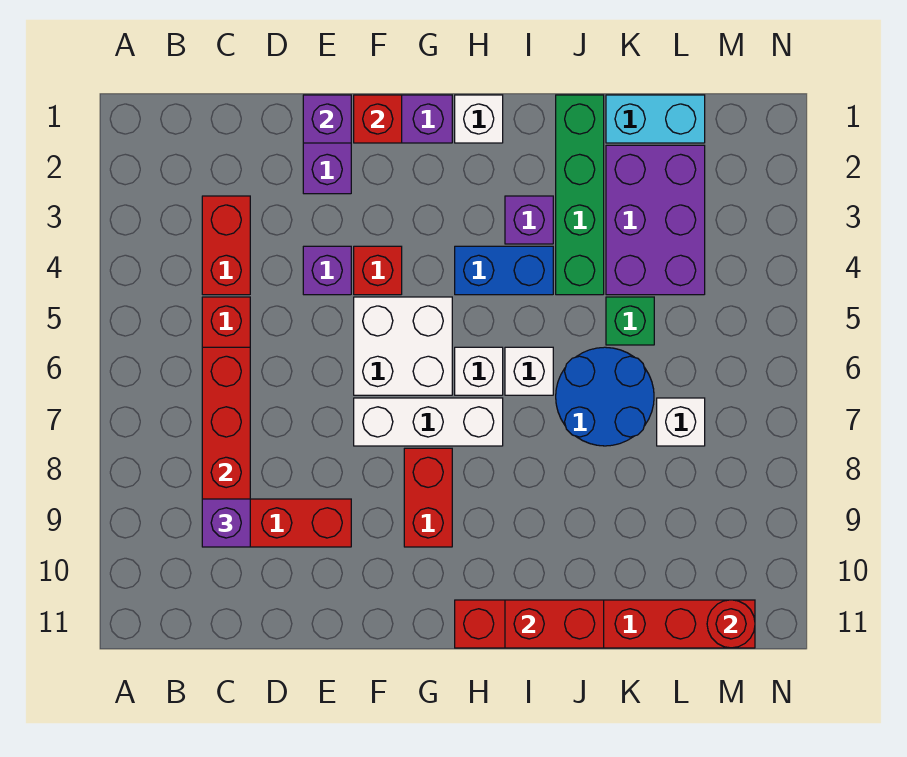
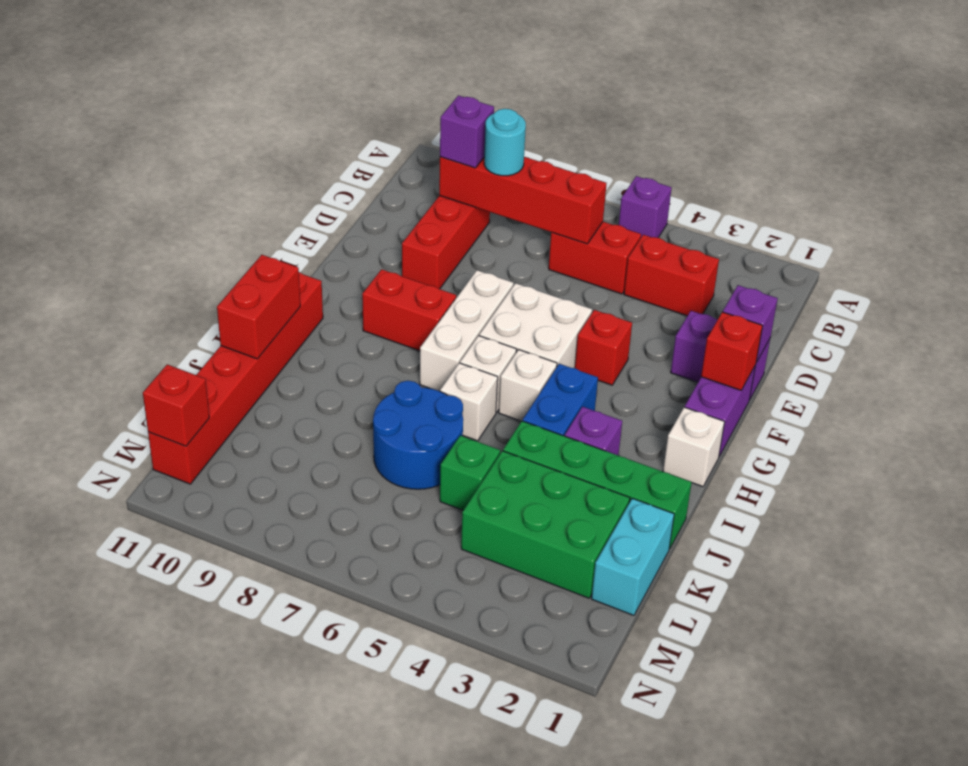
none -> cyan round brick C8 level 3
purple brick E4 level 1 -> purple brick A5 level 1
purple brick K2:L4 level 1 -> green brick K2:L4 level 1
white brick L7 level 1 -> white brick H5 level 1
red round brick M11 level 2 -> red brick M11 level 2

